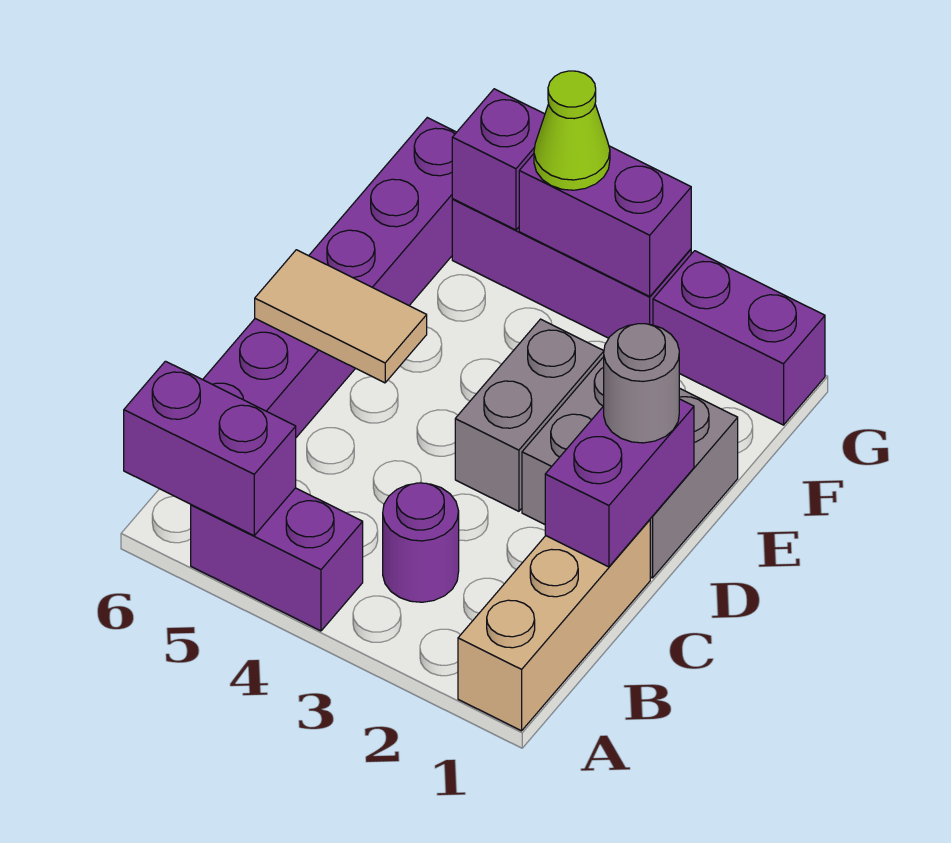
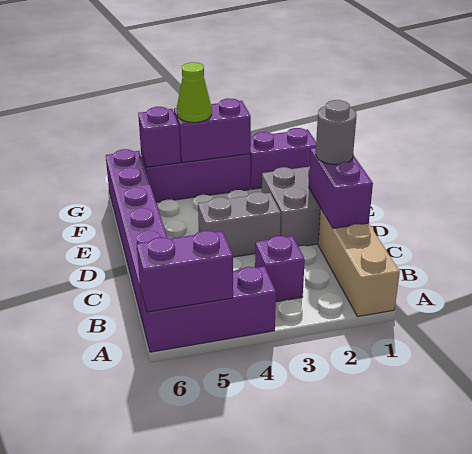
purple brick A4:A5 level 1 -> purple brick A4:A6 level 1
purple round brick B3 level 1 -> purple brick B3 level 1
grey brick D3:E3 level 1 -> grey brick D3:D4 level 1
tan tile D5:D6 level 2 -> none

